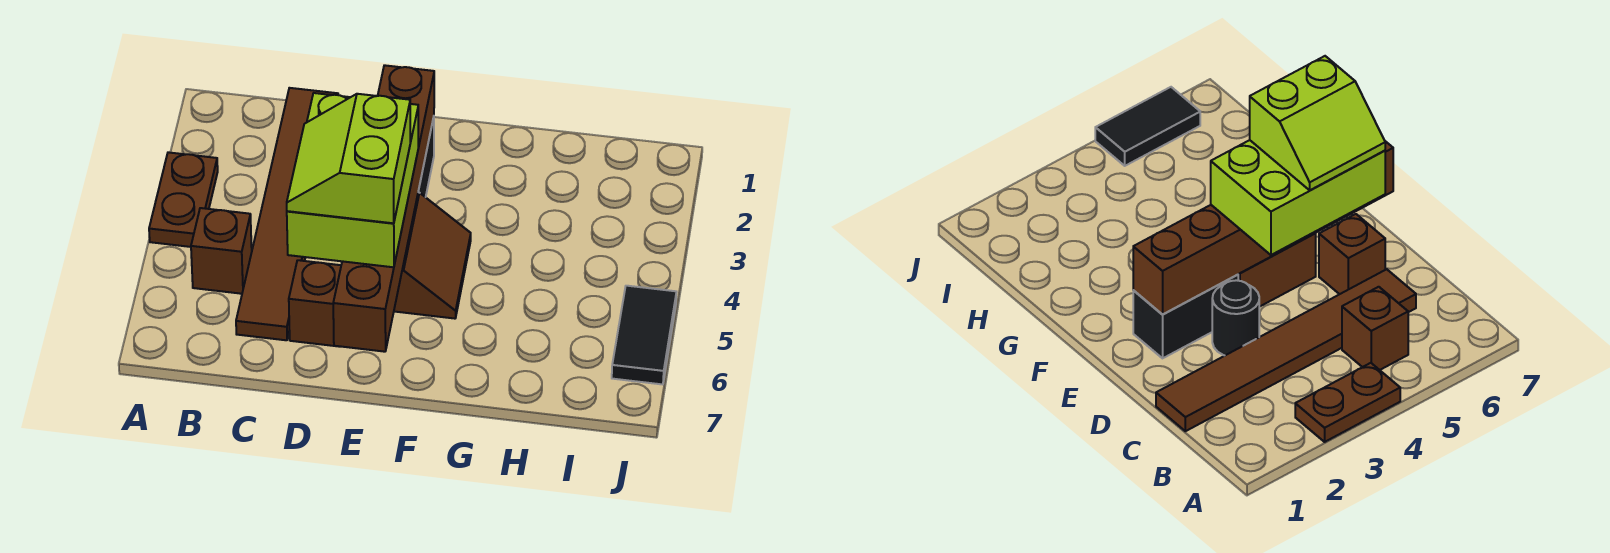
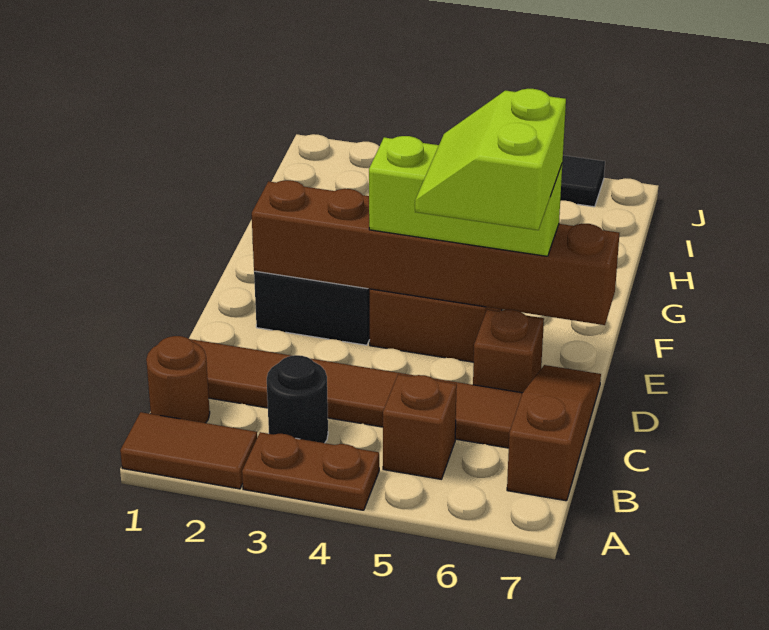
none -> brown tile A1:A2 level 1
none -> brown round brick B1 level 1
none -> brown slope B7:D7 level 1 top B
black round brick D3 level 1 -> black round brick B3 level 1
lime brick D4:E6 level 3 -> lime brick E4:E6 level 3
lime slope D5:E6 level 4 top E -> lime slope D5:E6 level 4 top 6

